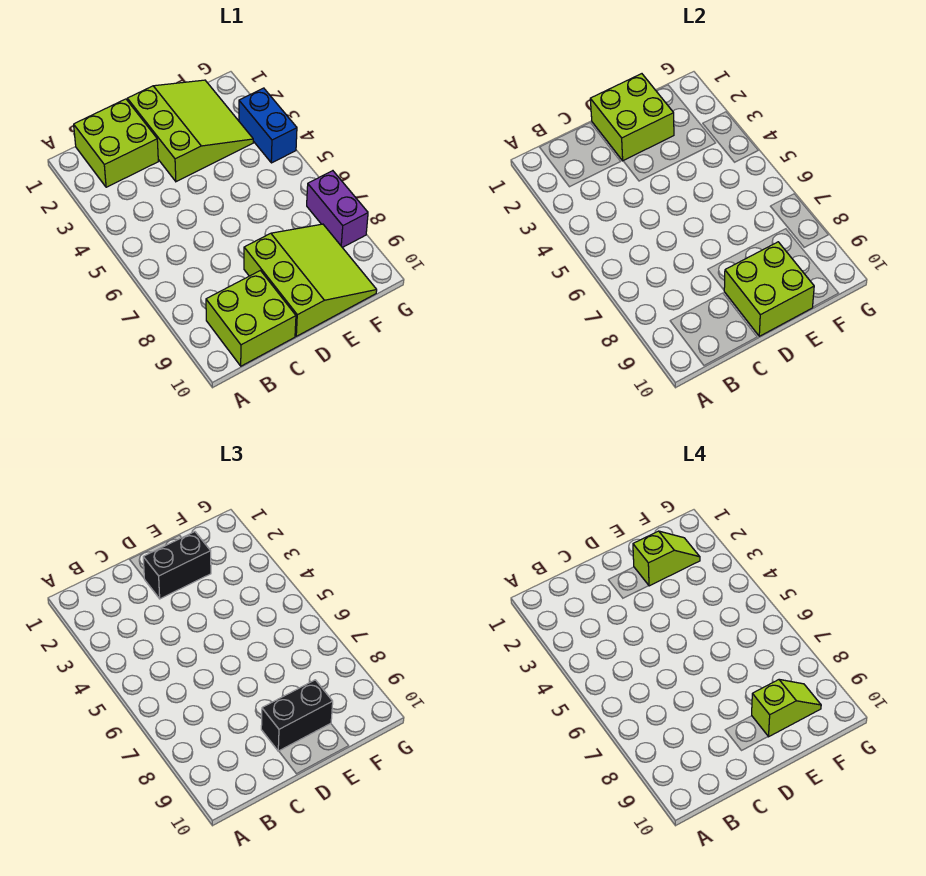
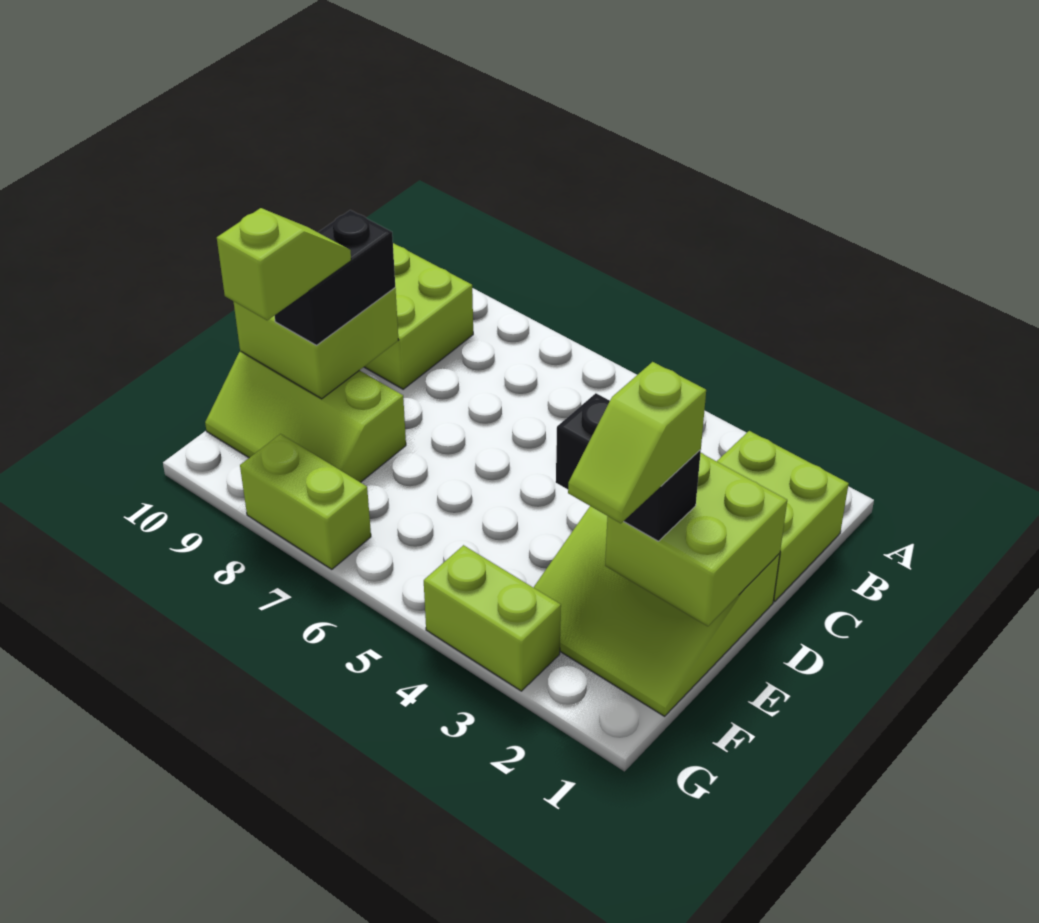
black brick D2:E2 level 3 -> black brick E2:E3 level 3
lime slope D8:F10 level 1 top D -> lime slope E8:F10 level 1 top E
lime slope E9:F9 level 4 top E -> lime slope E9:F9 level 4 top F
blue brick G3:G4 level 1 -> lime brick G3:G4 level 1
purple brick G7:G8 level 1 -> lime brick G7:G8 level 1

